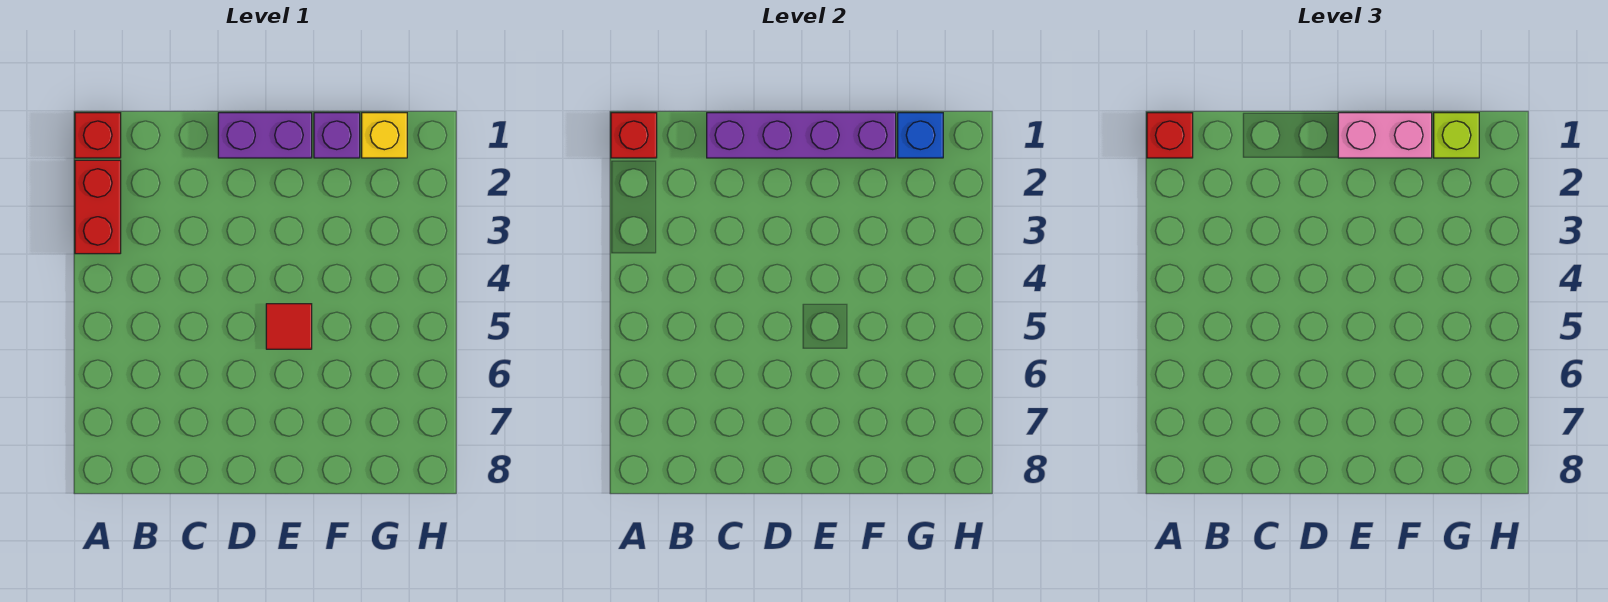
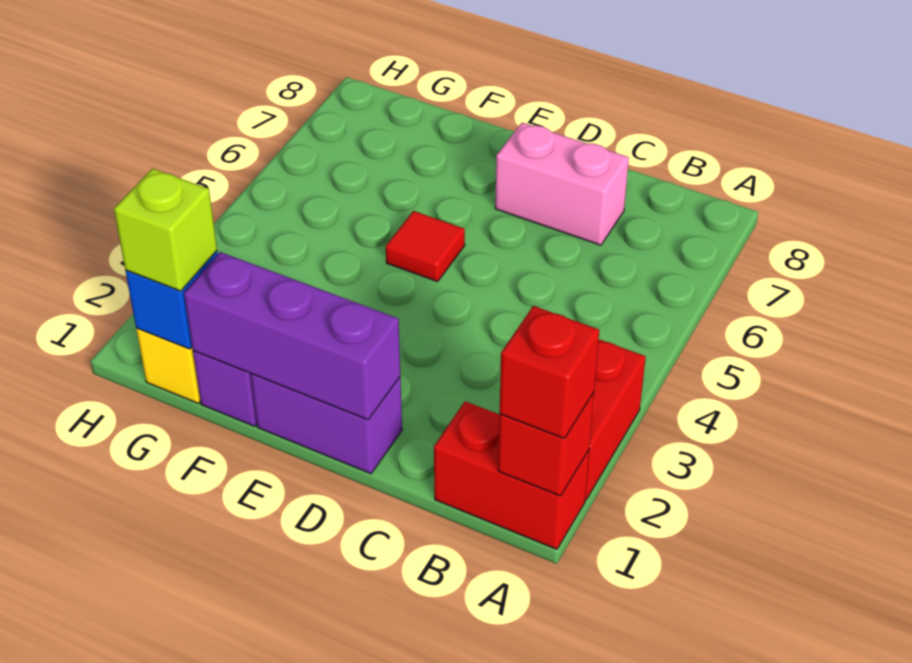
red brick A1 level 1 -> red brick A1:B1 level 1
purple brick C1:F1 level 2 -> purple brick D1:F1 level 2
pink brick E1:F1 level 3 -> pink brick C7:D7 level 1

